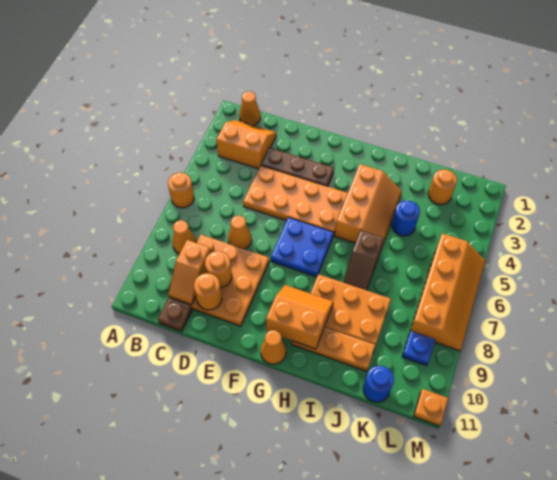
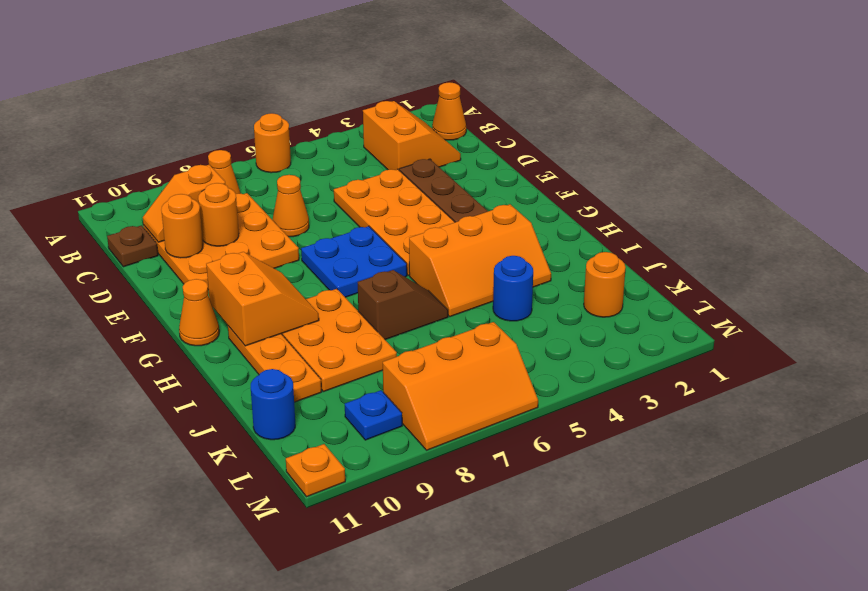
brown slope I6:I7 level 1 top 6 -> brown slope I6:I7 level 1 top 7
orange slope L5:M8 level 1 top L -> orange slope L6:M8 level 1 top L

